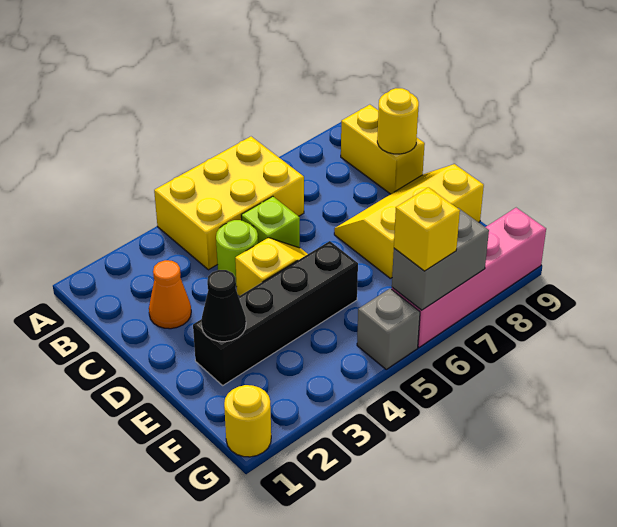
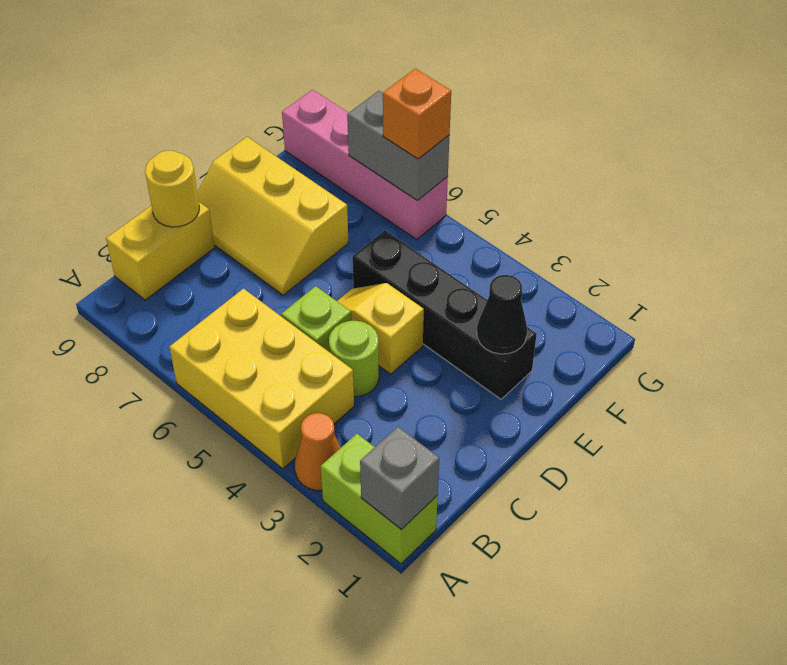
none -> lime brick A1:A2 level 1
orange cone C2 level 1 -> orange cone A3 level 1
yellow round brick G1 level 1 -> none
grey brick G5 level 1 -> grey brick A1 level 2
yellow brick G6 level 3 -> orange brick G6 level 3

